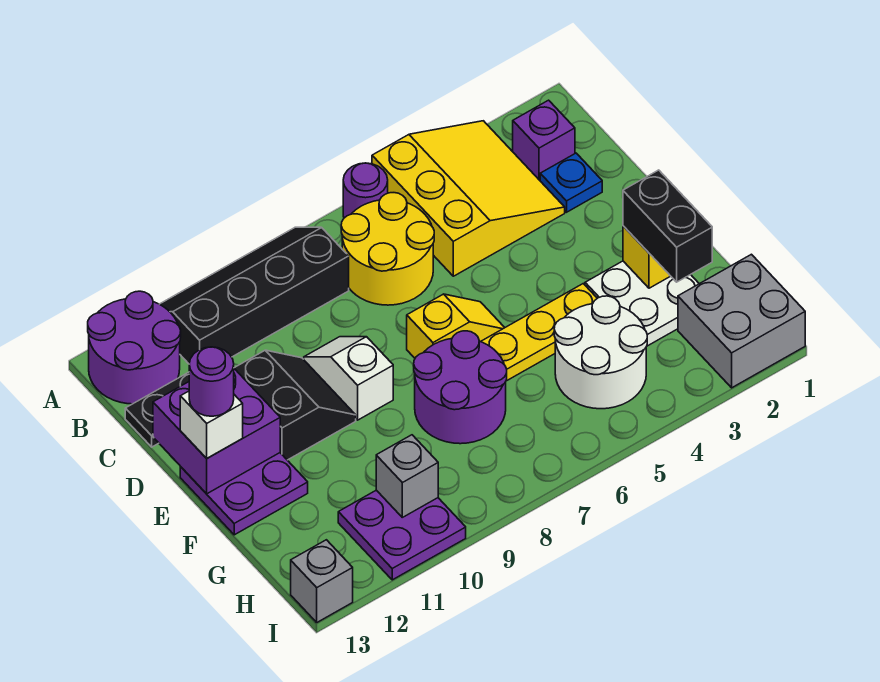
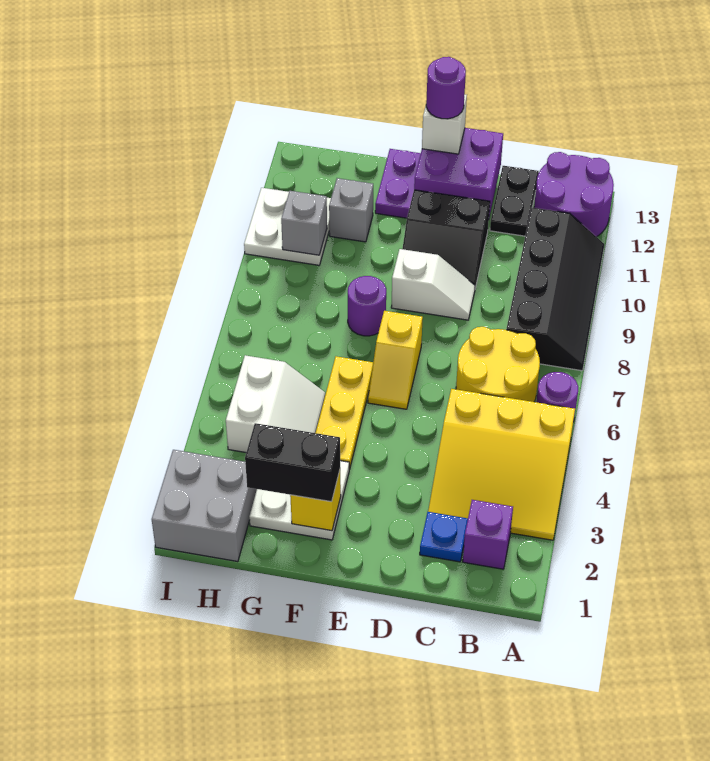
purple round brick F7:G8 level 1 -> purple round brick F8 level 1
white round brick G4:H5 level 1 -> white slope G4:H5 level 1 top H
purple plate H10:I11 level 1 -> white plate H10:I11 level 1
grey brick I13 level 1 -> grey brick G11 level 1

